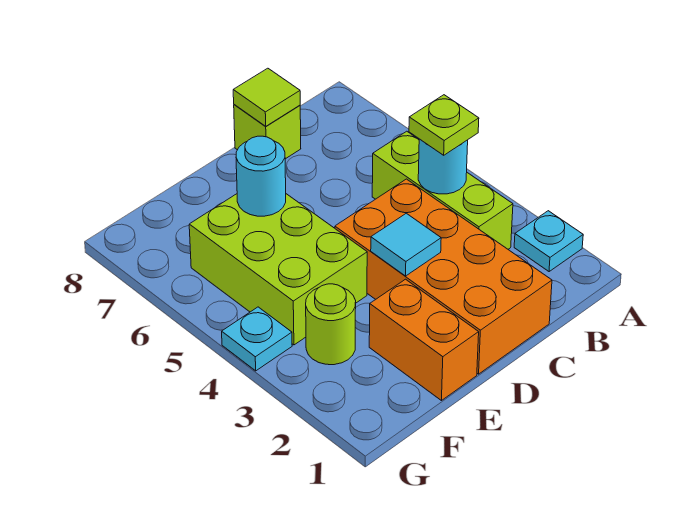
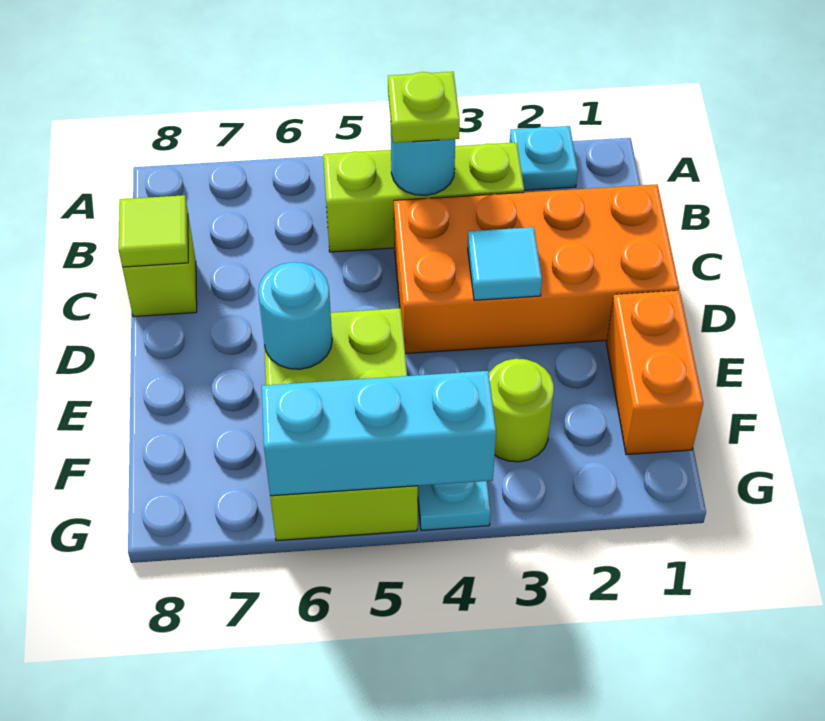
orange brick E1:E2 level 1 -> orange brick E1:F1 level 1
lime brick E4:F6 level 1 -> lime brick E5:G6 level 1
none -> cyan brick G4:G6 level 2

